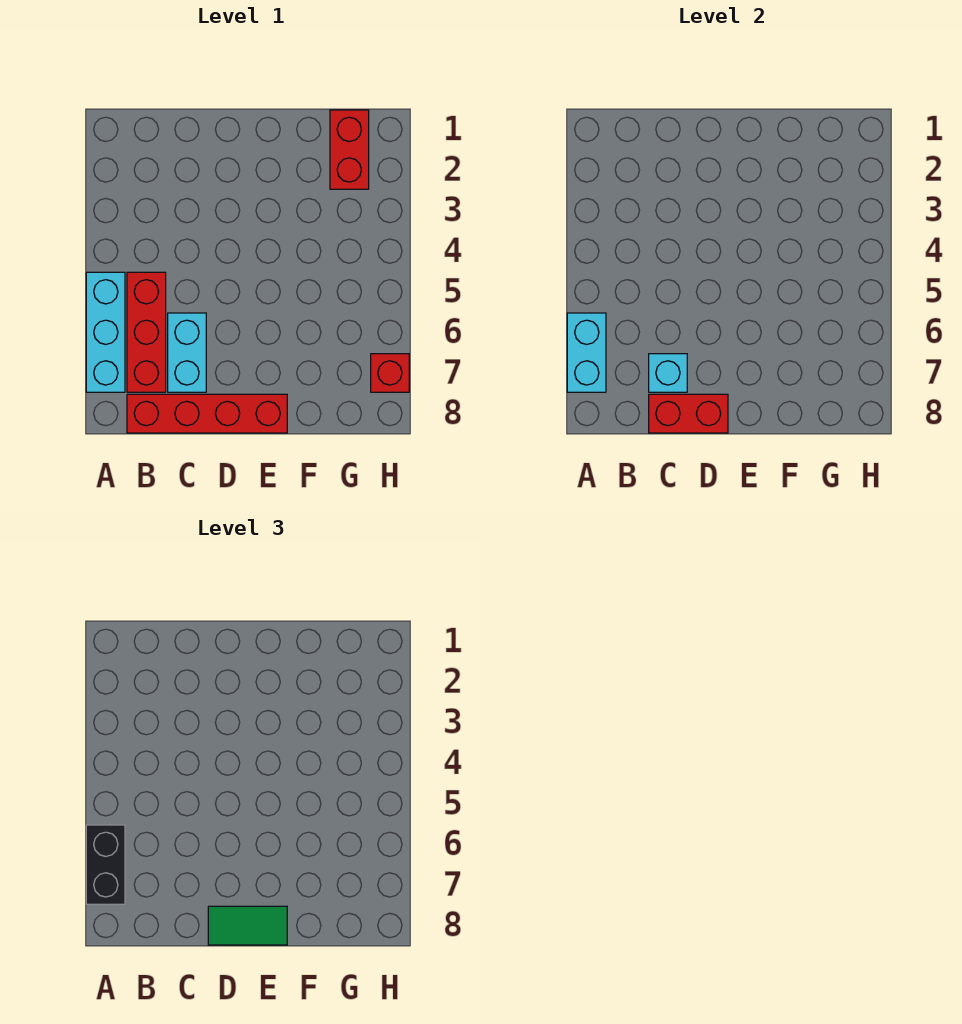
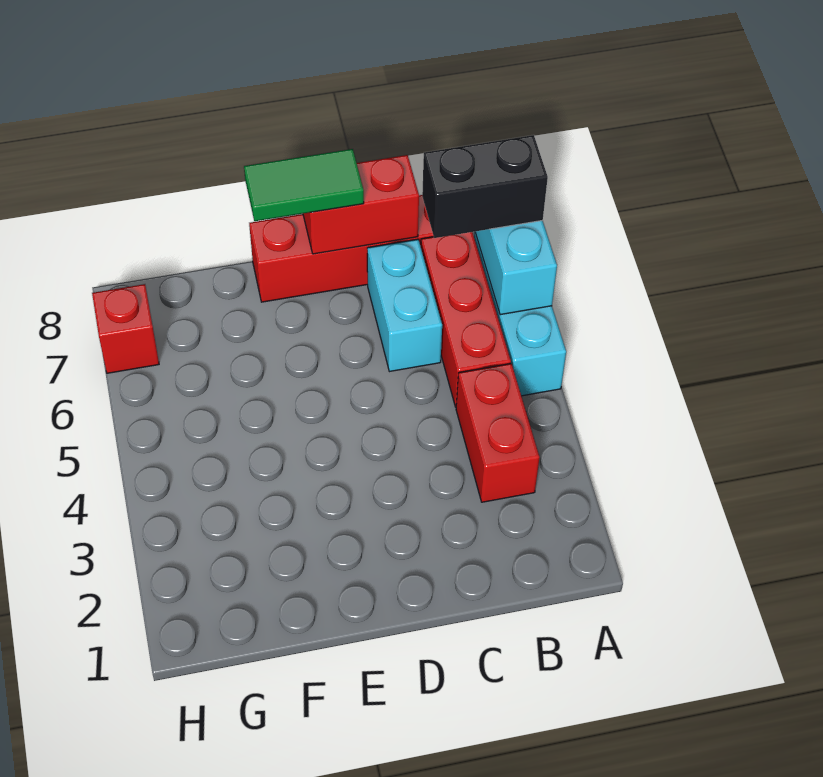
black brick A6:A7 level 3 -> black brick A7:B7 level 3
cyan brick C7 level 2 -> none
red brick G1:G2 level 1 -> red brick B3:B4 level 1

